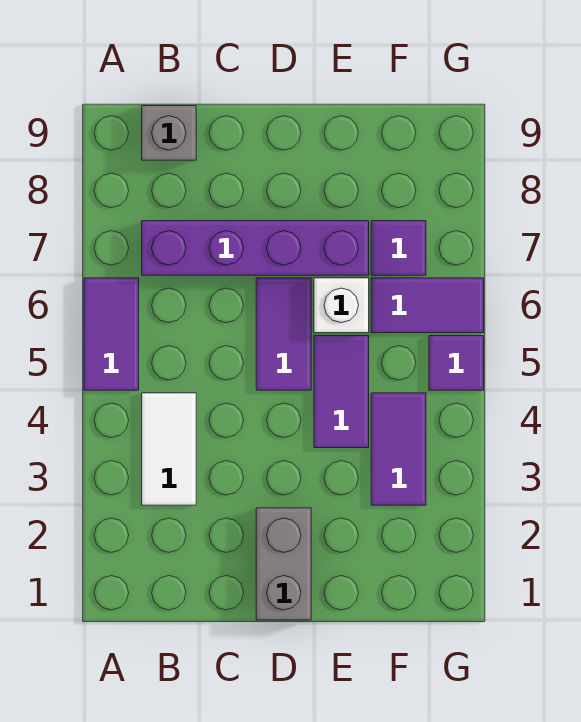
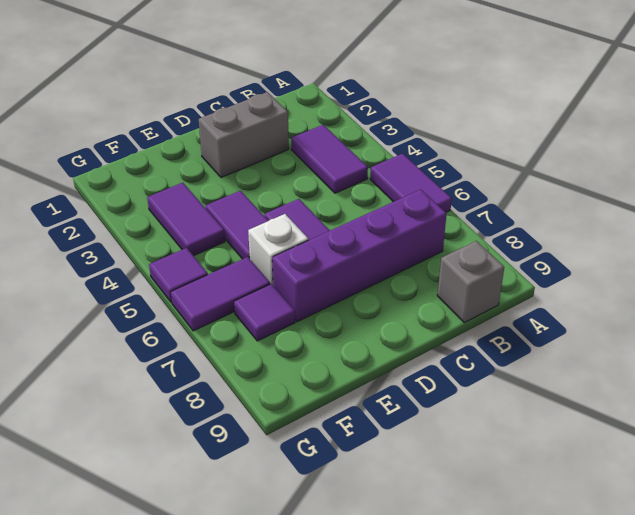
white tile B3:B4 level 1 -> purple tile B3:B4 level 1
grey brick D1:D2 level 1 -> grey brick C2:D2 level 1

